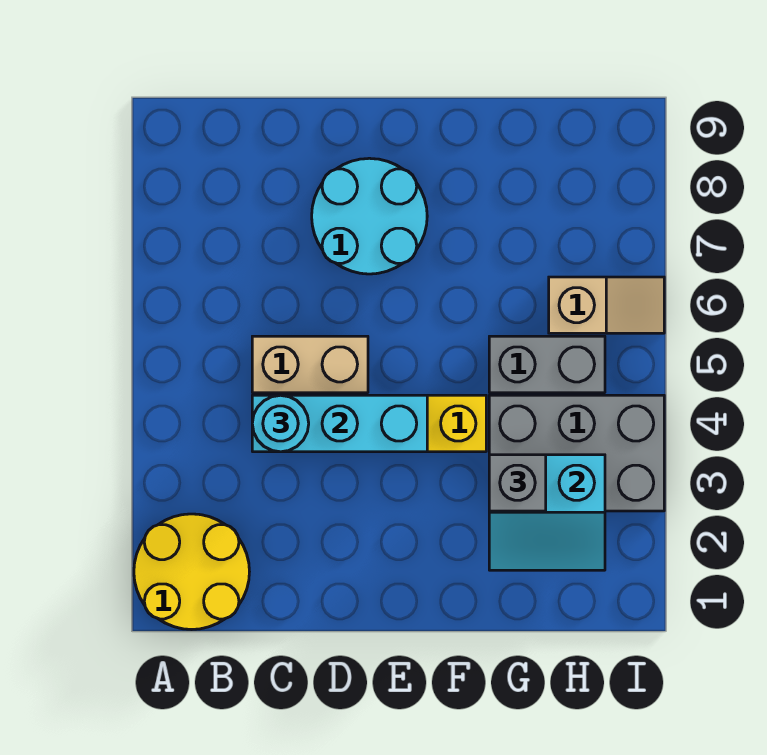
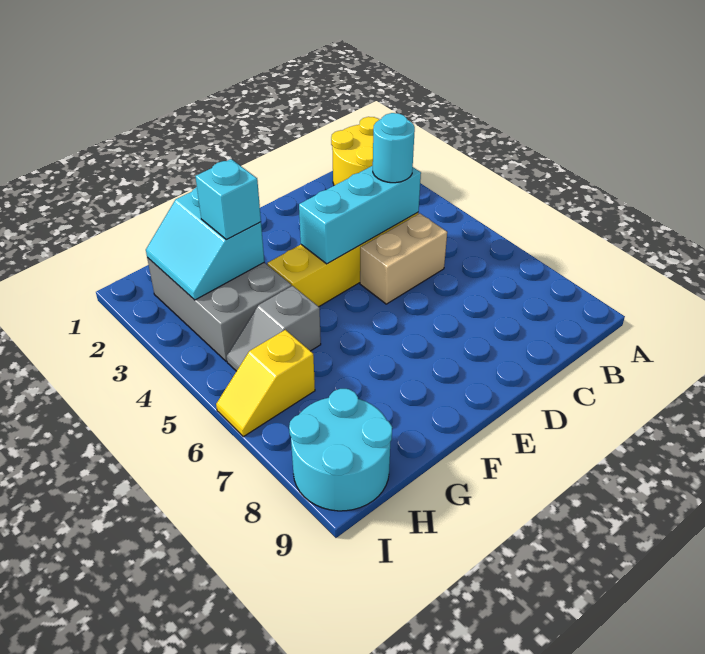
cyan round brick D7:E8 level 1 -> cyan round brick H8:I9 level 1
cyan slope G2:H3 level 2 top 3 -> cyan slope G2:H3 level 2 top G
grey brick G3:I4 level 1 -> grey brick G2:H4 level 1
grey brick G3 level 3 -> cyan brick G3 level 3
grey brick G5:H5 level 1 -> grey slope G5:H5 level 1 top G
tan slope H6:I6 level 1 top H -> yellow slope H6:I6 level 1 top H

